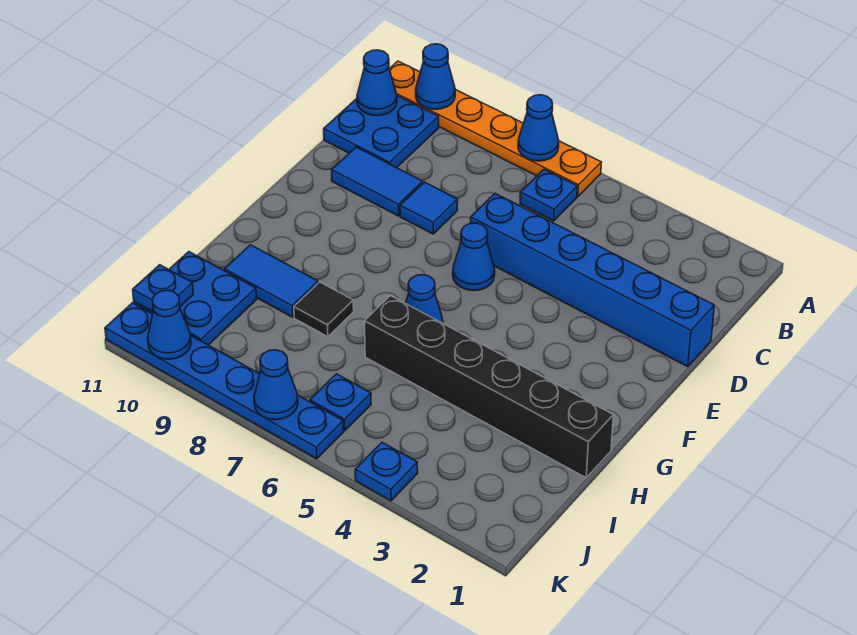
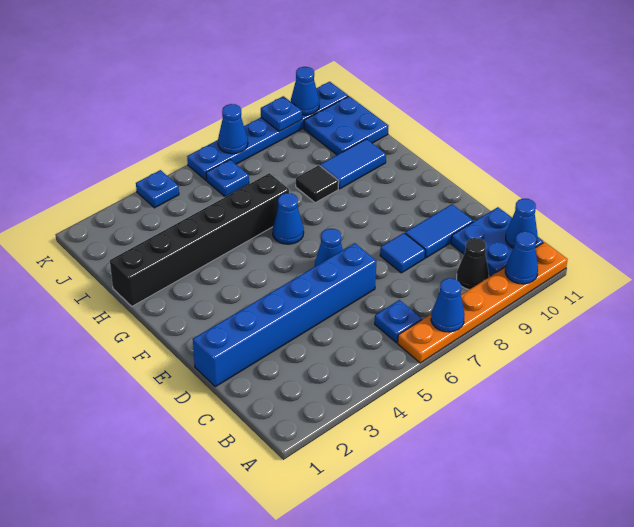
none -> black cone B9 level 1
blue plate J11 level 2 -> blue plate K9 level 2

